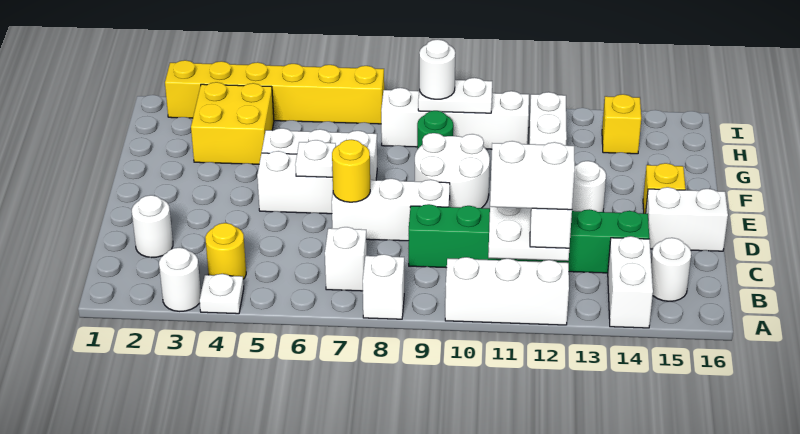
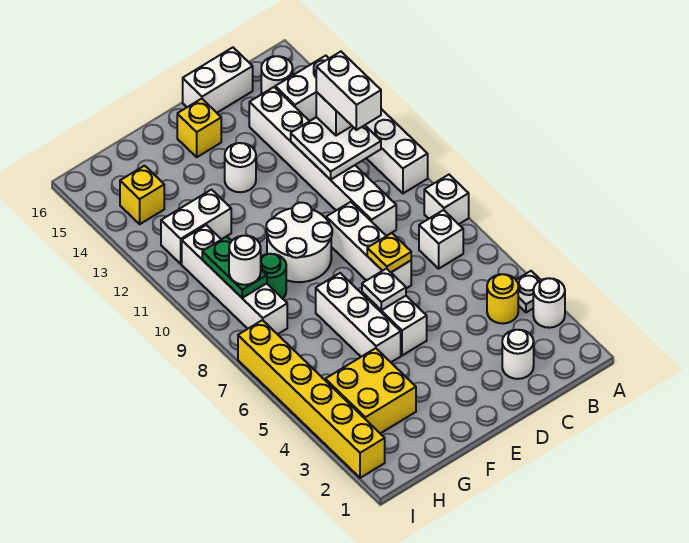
green brick C9:C14 level 1 -> white brick C9:C14 level 1
yellow round brick D7 level 2 -> yellow plate D7 level 2
white brick D15:D16 level 1 -> white brick C16:D16 level 1
white plate H9:H10 level 2 -> green plate H9:H10 level 2

